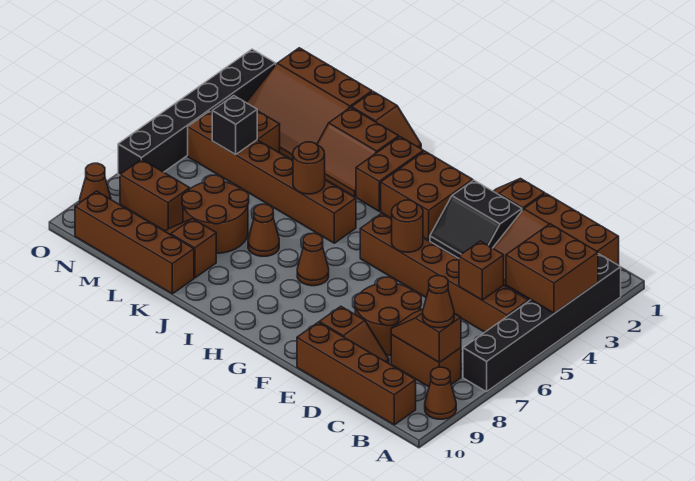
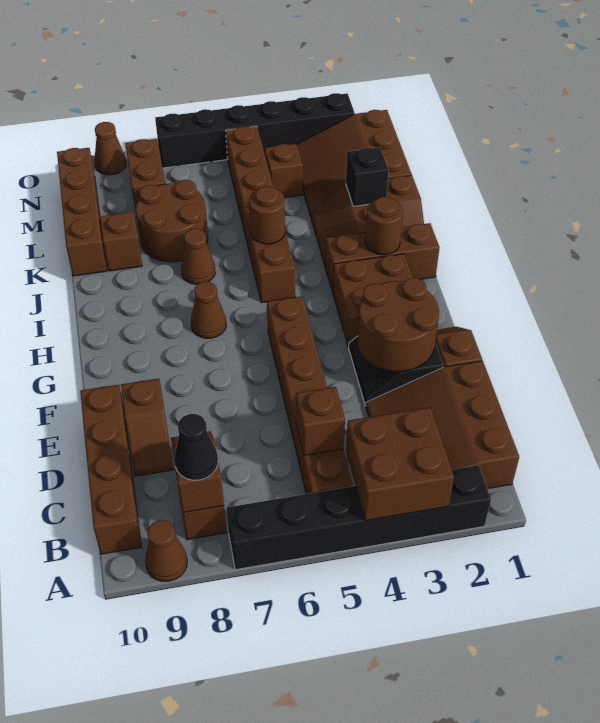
brown cone B8 level 3 -> black cone B8 level 3
brown round brick D7:E8 level 1 -> brown round brick E2:F3 level 2
brown round brick F5 level 2 -> brown round brick I2 level 2
brown brick I2:I3 level 1 -> brown brick I1:I3 level 1
black brick M5 level 2 -> black brick K2 level 2

